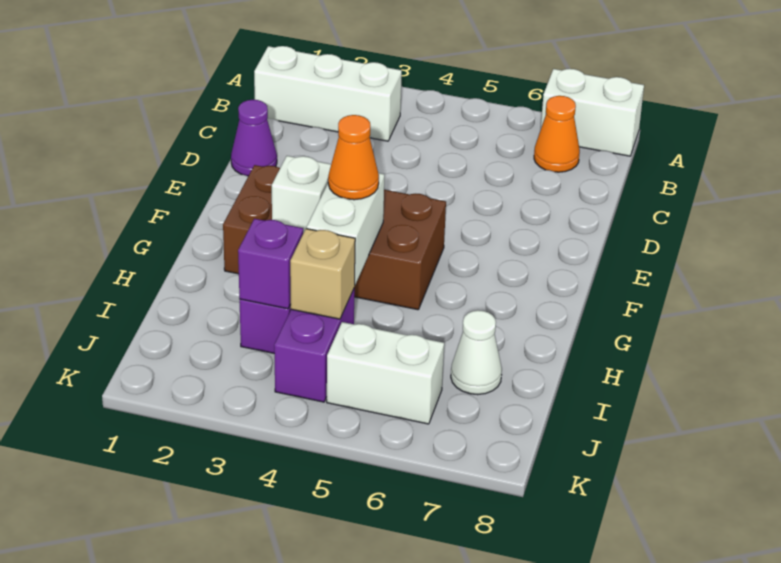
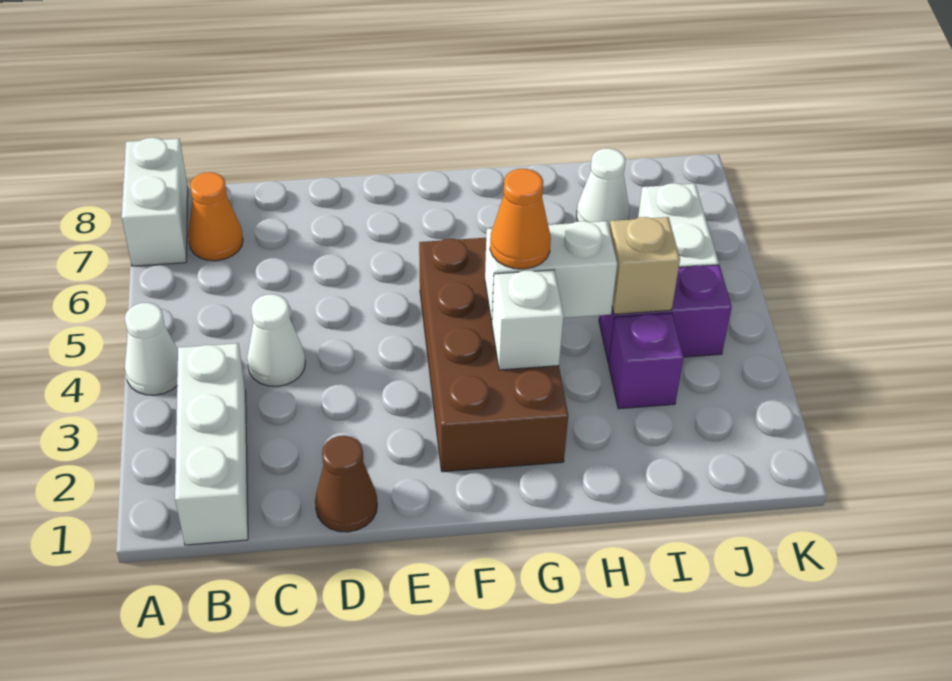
none -> white cone A4 level 1
none -> white cone C4 level 1
purple cone D1 level 1 -> brown cone D1 level 1
purple brick I3 level 2 -> none

